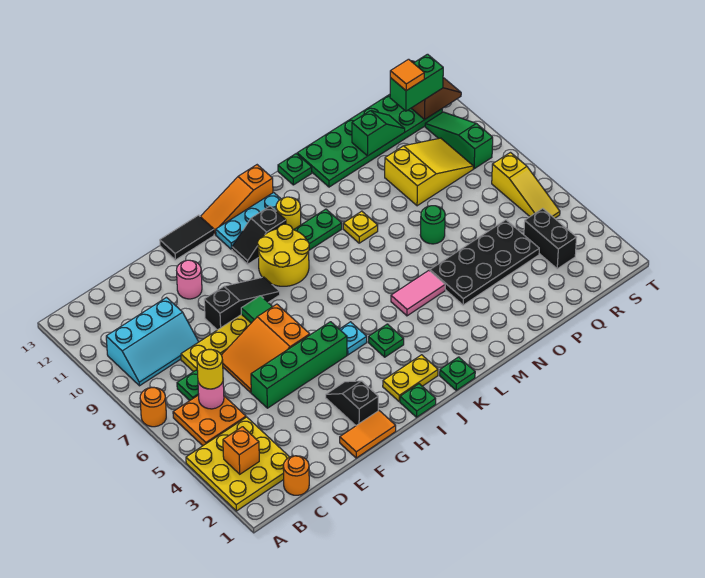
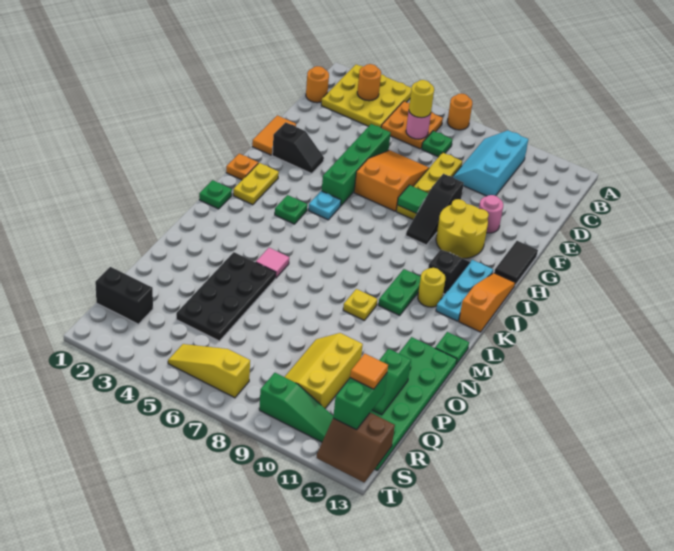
orange brick B3 level 2 -> orange round brick B3 level 2
green plate I1 level 1 -> orange plate I1 level 1
yellow round brick I9:J10 level 1 -> yellow round brick G10:H11 level 1
pink tile L5:M5 level 1 -> pink tile M5 level 1
green round brick O7 level 1 -> none
yellow slope P9:R10 level 1 top P -> yellow slope P9:R10 level 1 top 10
black brick R3:R4 level 1 -> black brick R1:R2 level 1

